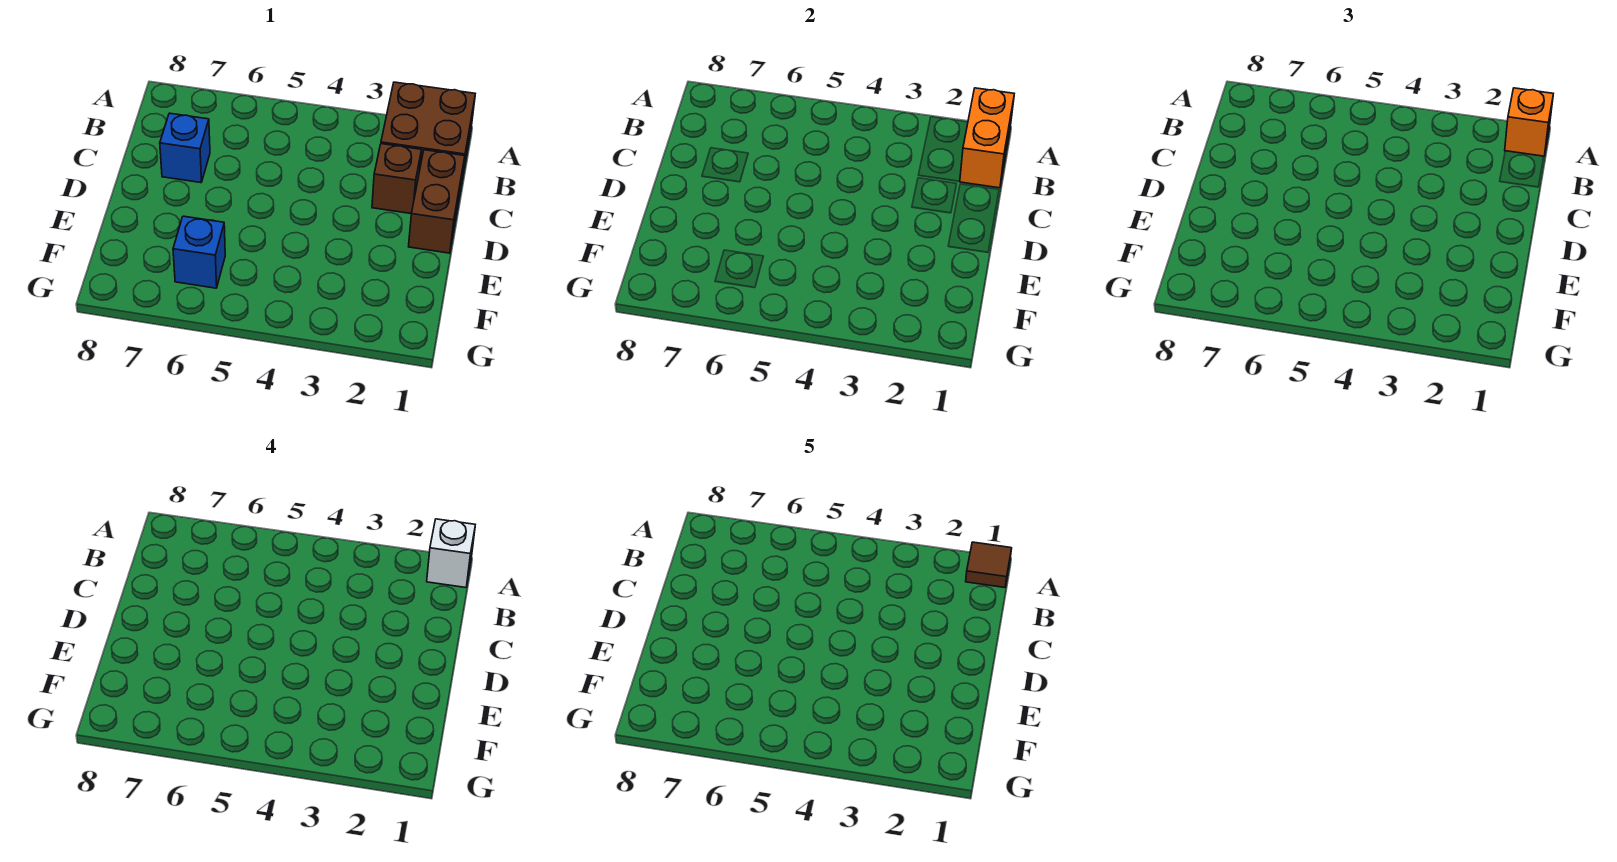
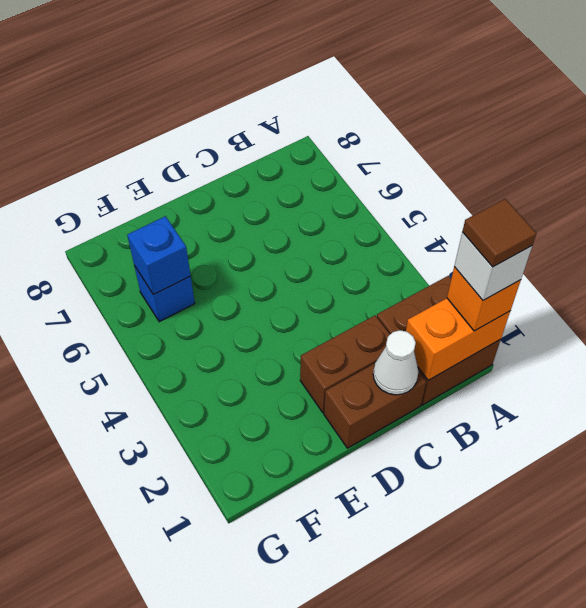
none -> white cone C1 level 2
brown brick C2 level 1 -> brown brick C2:D2 level 1
blue brick C7 level 1 -> blue brick F6 level 2

